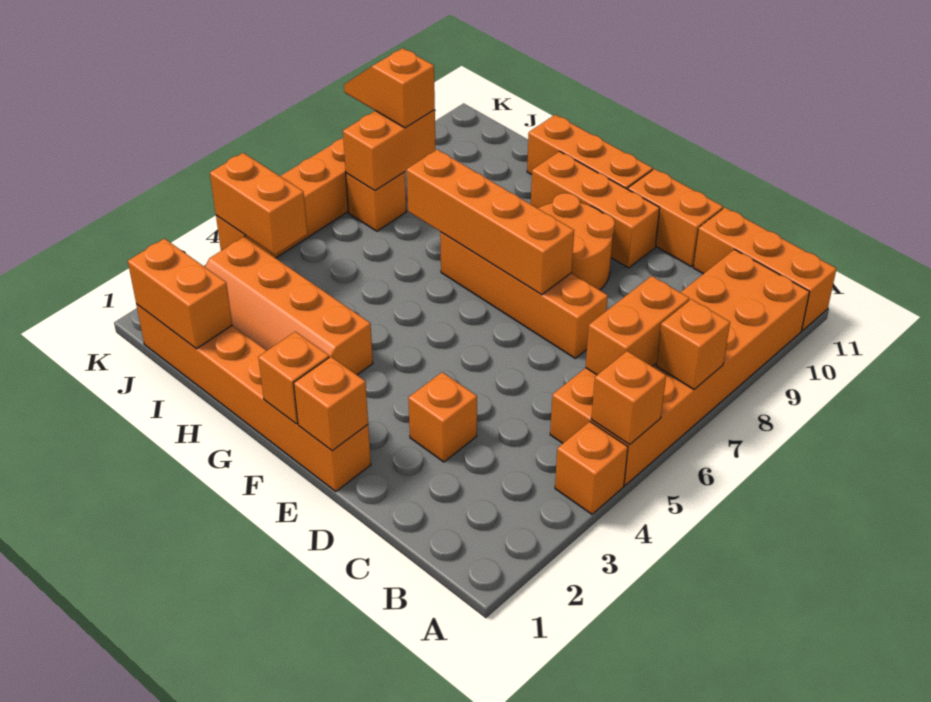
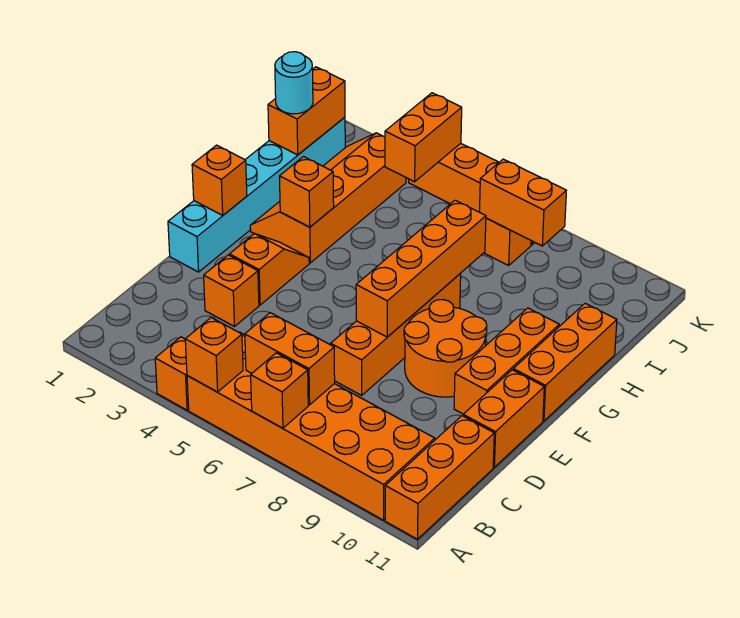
orange brick E1:J1 level 1 -> cyan brick E1:J1 level 1
orange brick E1 level 2 -> orange brick G3 level 2
none -> cyan round brick I1 level 3
orange slope J8:K8 level 3 top J -> orange slope E3:F3 level 1 top E

